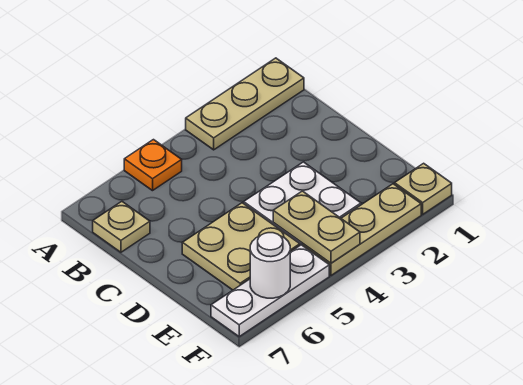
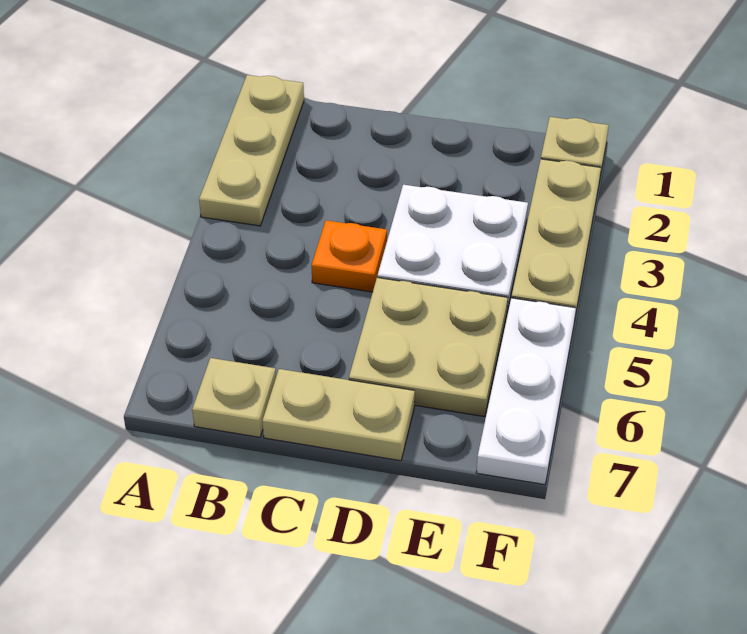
orange plate A5 level 1 -> orange plate C4 level 1
tan plate E4:F4 level 2 -> tan plate C7:D7 level 1
white round brick F6 level 2 -> none

